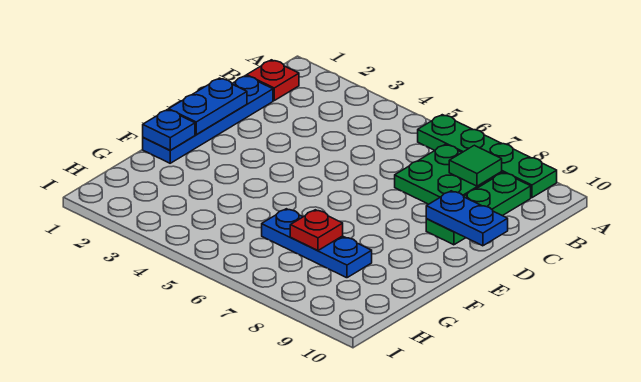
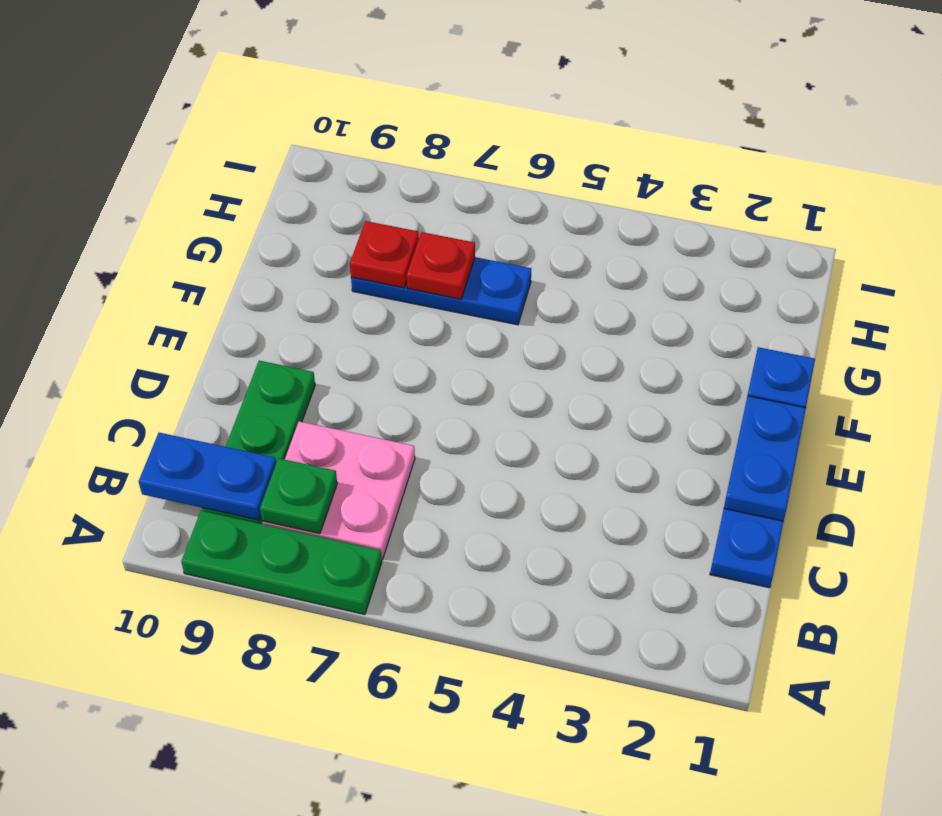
green plate A6:A9 level 1 -> green plate A7:A9 level 1
red plate B1 level 1 -> red plate G8 level 2
green plate B7:C8 level 1 -> pink plate B7:C8 level 1
green tile B8 level 2 -> green plate B8 level 2
blue plate D9:D10 level 2 -> blue plate B9:B10 level 2

